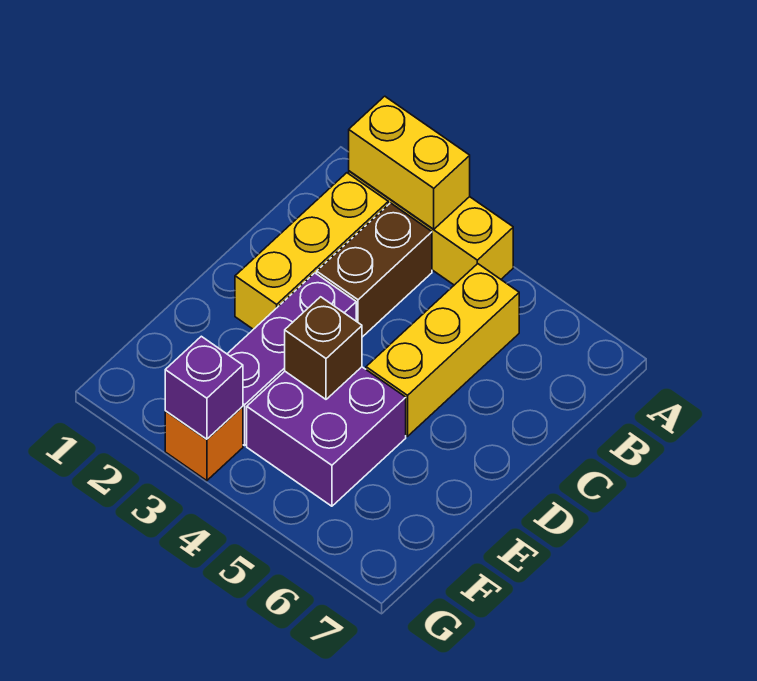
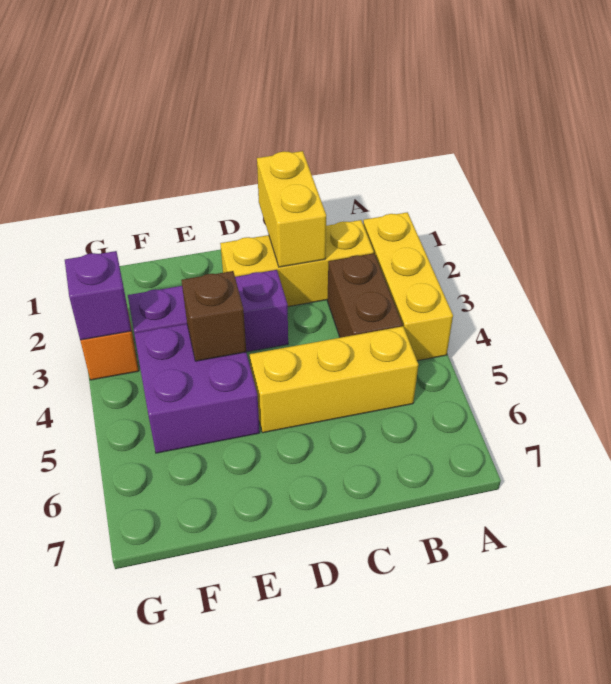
yellow brick A2:A3 level 2 -> yellow brick C1:C2 level 2
brown brick B3:C3 level 1 -> brown brick B3:B4 level 1

